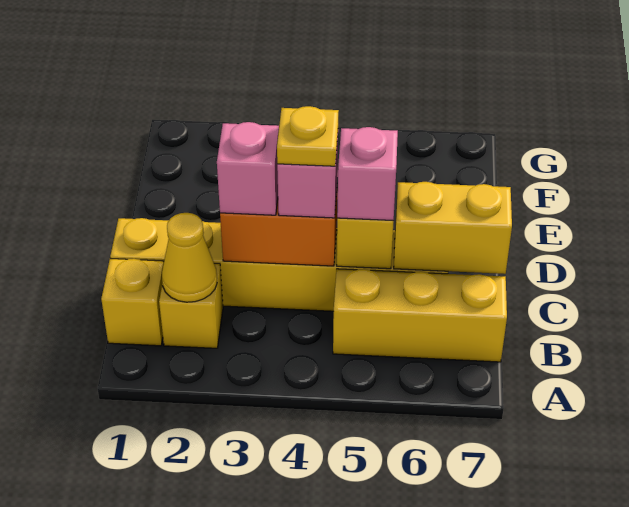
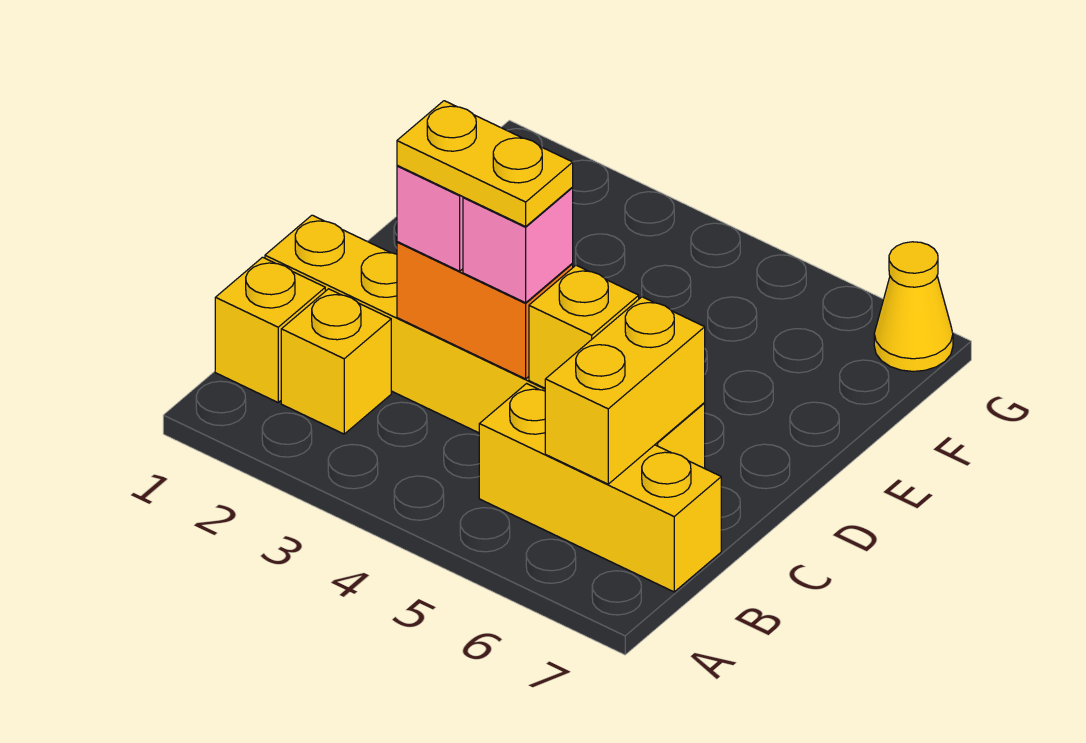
yellow cone B2 level 2 -> yellow cone G7 level 1
yellow plate C4 level 4 -> yellow plate C3:C4 level 4
pink brick C5 level 3 -> none
yellow brick C6:C7 level 2 -> yellow brick B6:C6 level 2

